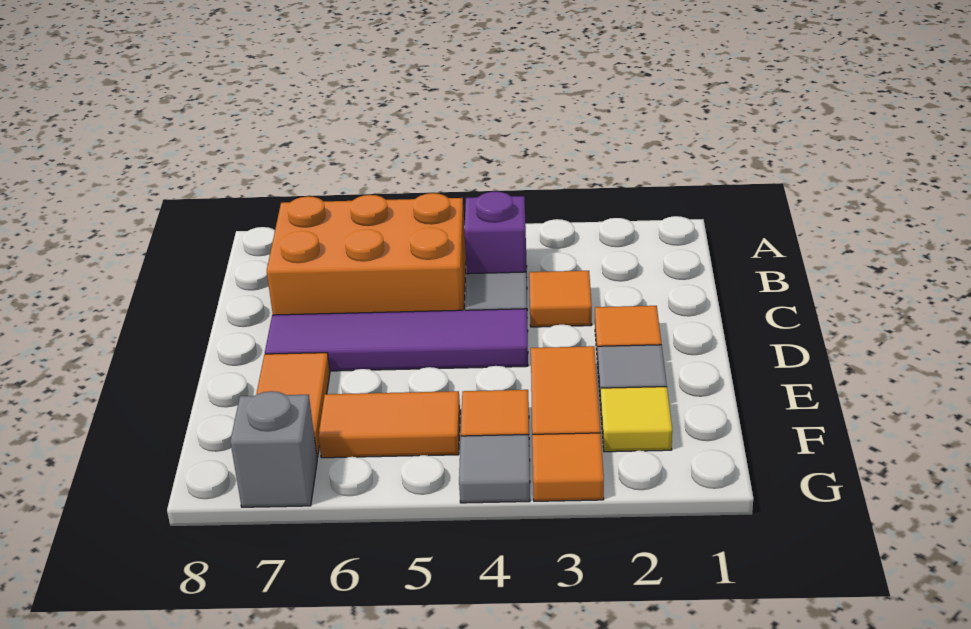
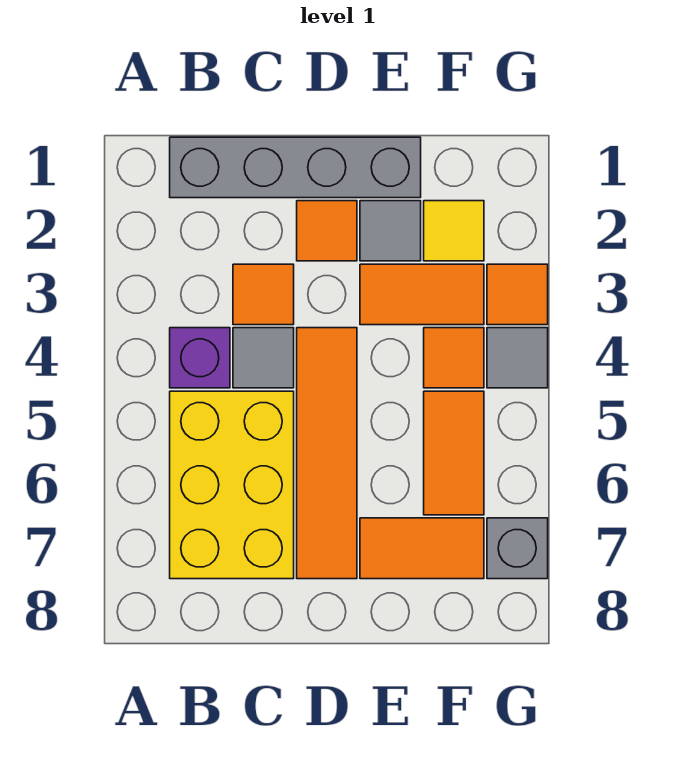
none -> grey brick B1:E1 level 1
orange brick B5:C7 level 1 -> yellow brick B5:C7 level 1
purple tile D4:D7 level 1 -> orange tile D4:D7 level 1

